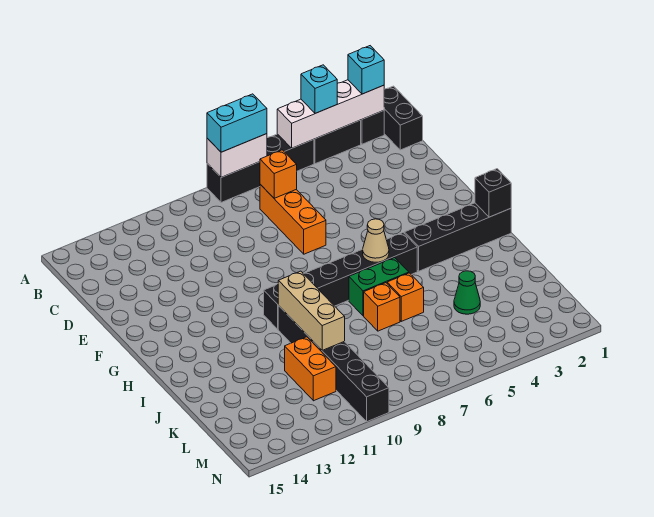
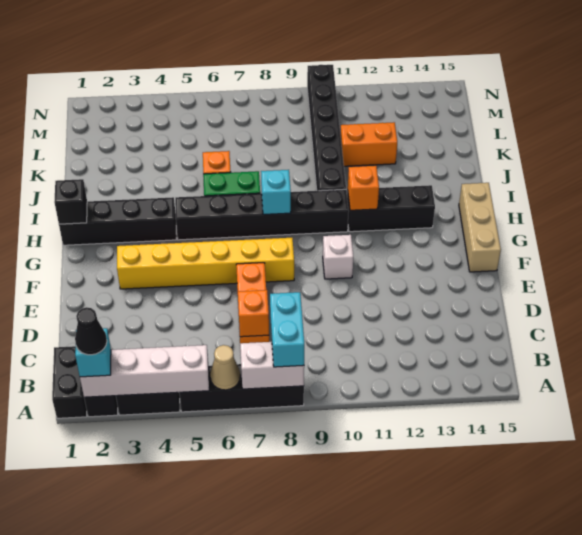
none -> black cone A2 level 4
cyan brick A4 level 3 -> cyan brick H8 level 2
cyan brick A7:A8 level 3 -> cyan brick A8:B8 level 3
none -> yellow brick F3:F8 level 1
none -> white brick F10 level 1
tan cone H6 level 2 -> tan cone A6 level 2
none -> black brick H11:H13 level 1
tan brick I10:K10 level 2 -> tan brick F15:H15 level 1
orange brick J7 level 1 -> orange brick H11 level 2
green cone K4 level 1 -> none
orange brick K11:L11 level 1 -> orange brick K11:K12 level 1

